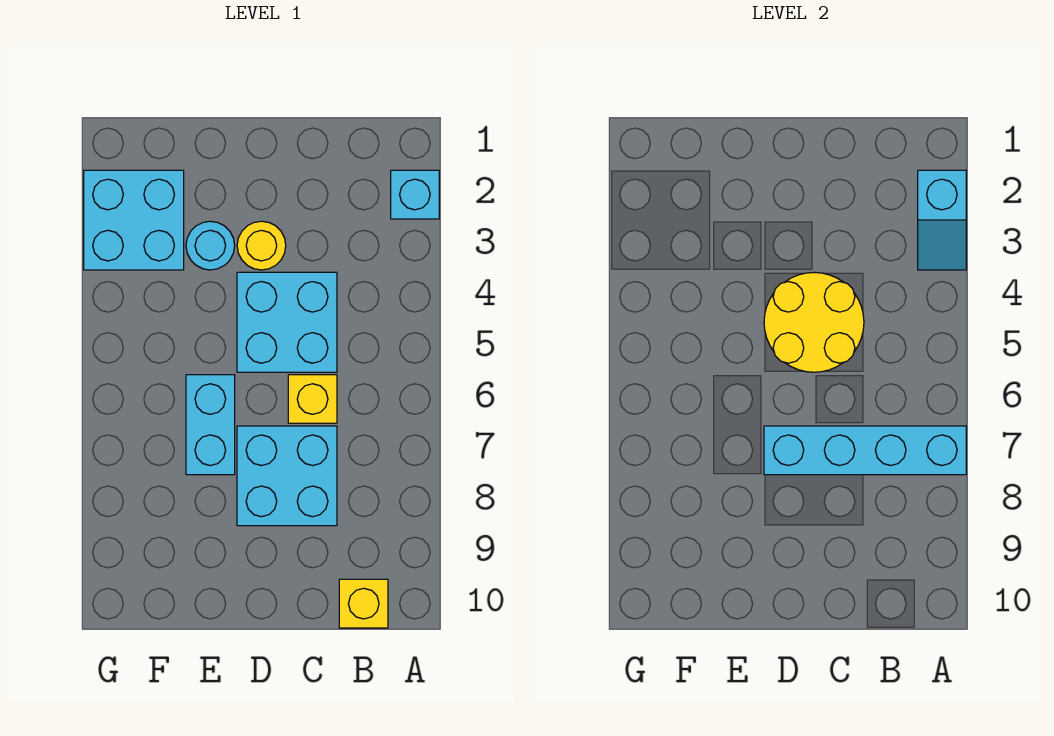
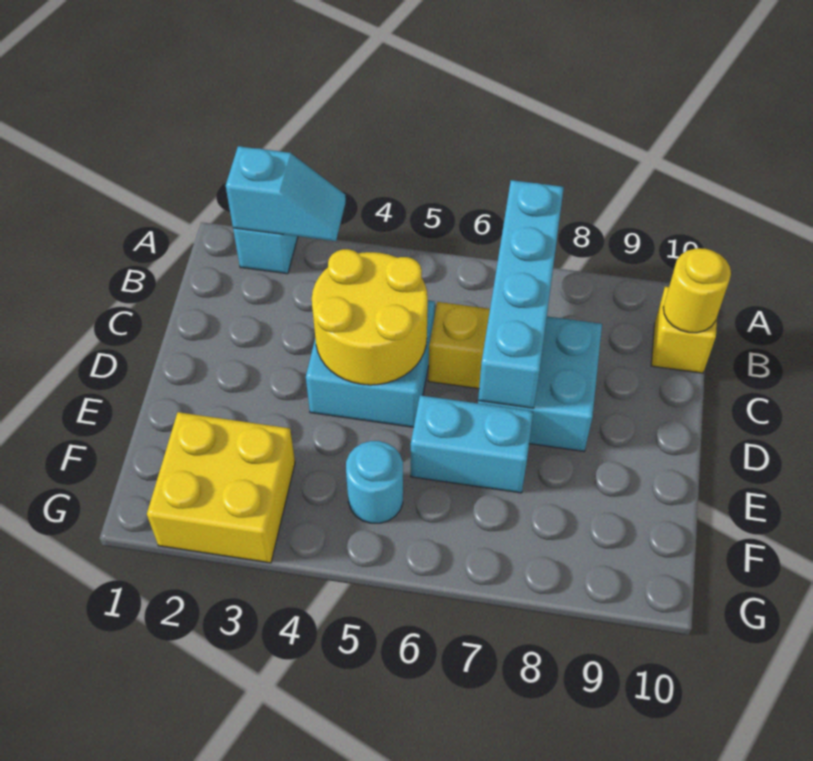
yellow round brick D3 level 1 -> yellow round brick B10 level 2
cyan round brick E3 level 1 -> cyan round brick F5 level 1
cyan brick F2:G3 level 1 -> yellow brick F2:G3 level 1

